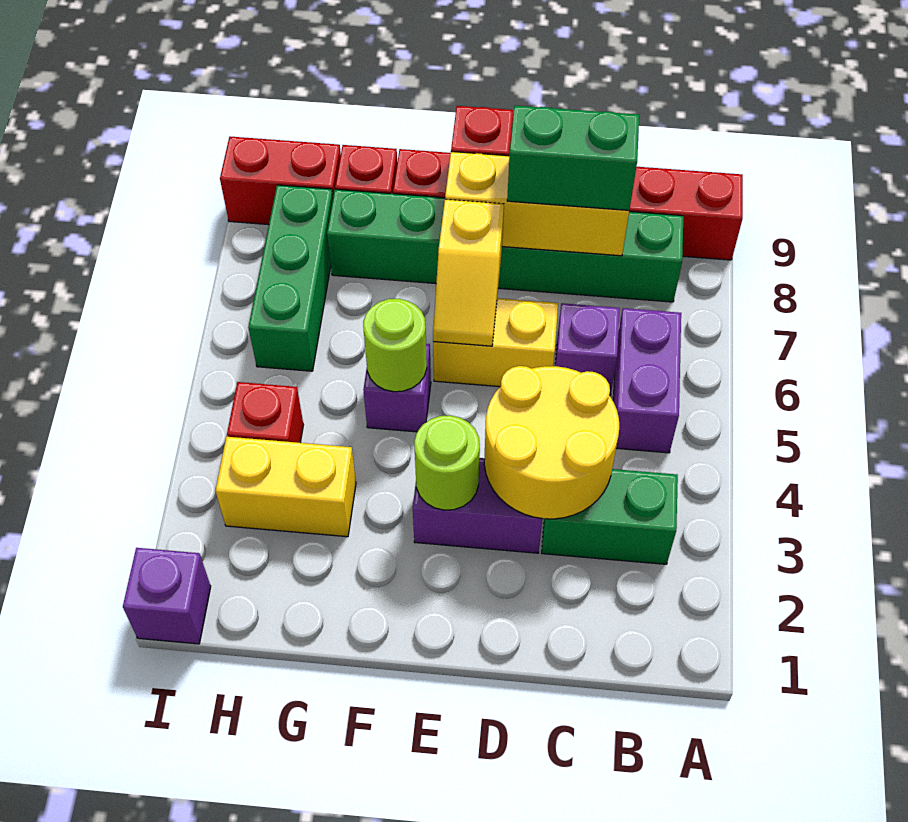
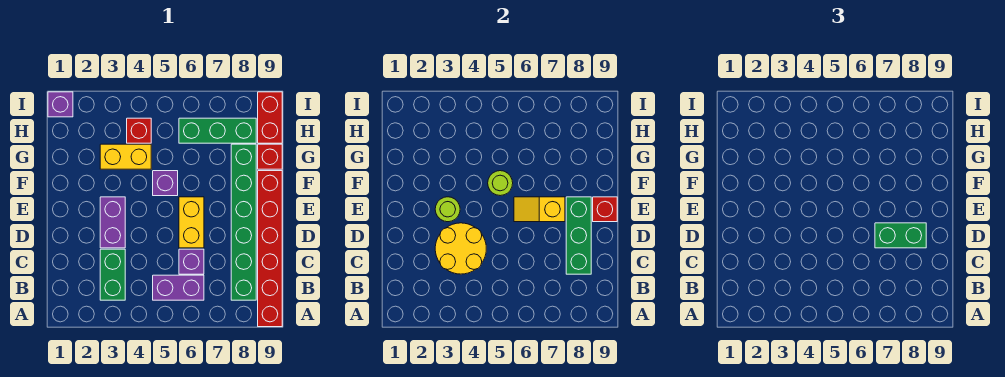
yellow brick C8:E8 level 2 -> green brick C8:E8 level 2
green brick C8:D8 level 3 -> green brick D7:D8 level 3
yellow brick G3:H3 level 1 -> yellow brick G3:G4 level 1

